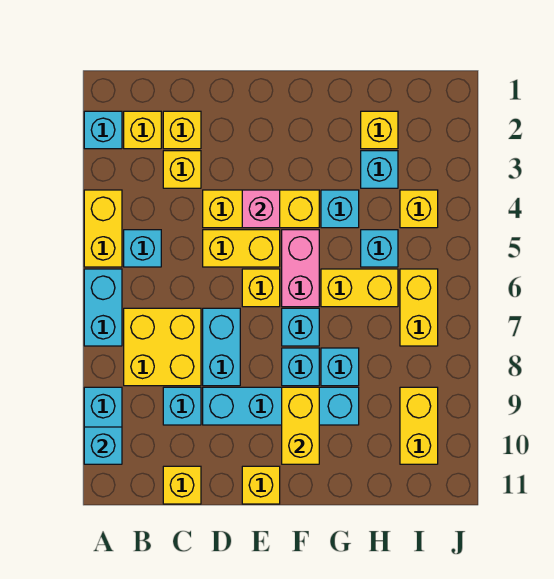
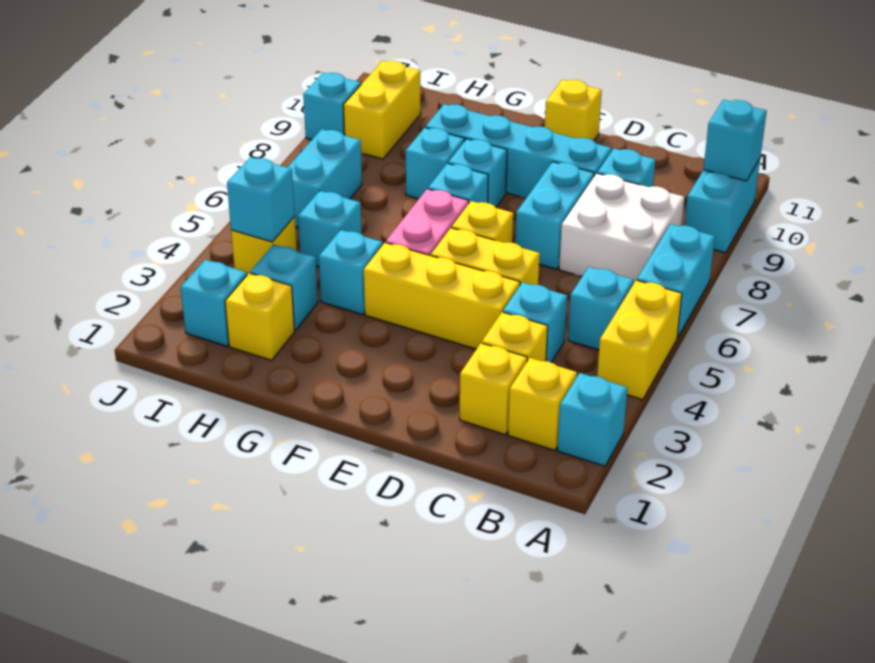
yellow brick B7:C8 level 1 -> white brick B7:C8 level 1
none -> cyan brick C4 level 1
yellow brick C11 level 1 -> none
pink brick E4 level 2 -> none
yellow brick F9:F10 level 2 -> none
yellow brick G6:H6 level 1 -> none
none -> cyan brick I2 level 1
none -> cyan brick I4 level 2
yellow brick I6:I7 level 1 -> cyan brick I6:I7 level 1
none -> cyan brick J9 level 1

